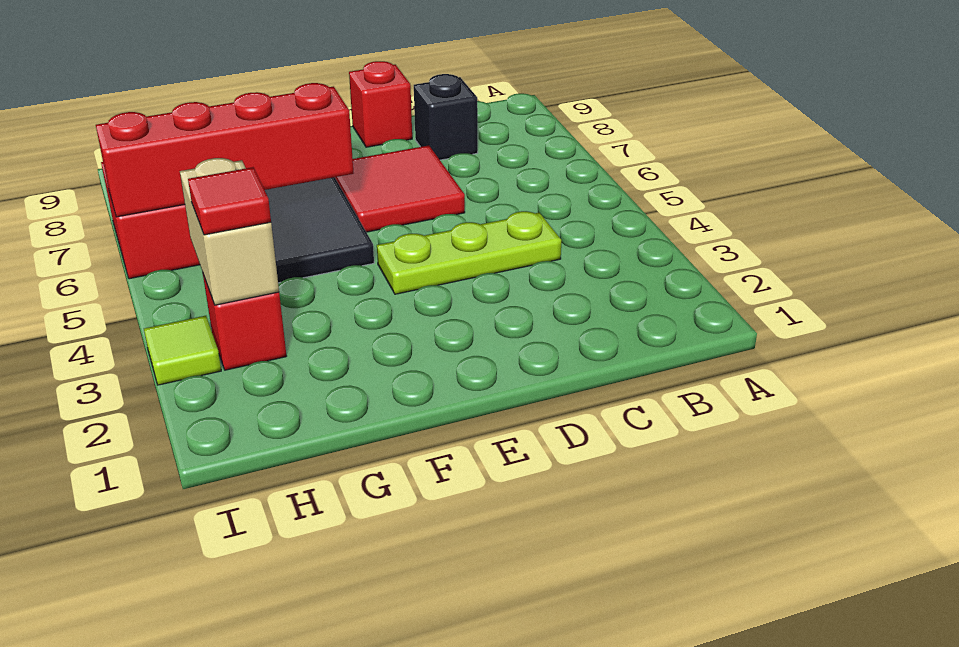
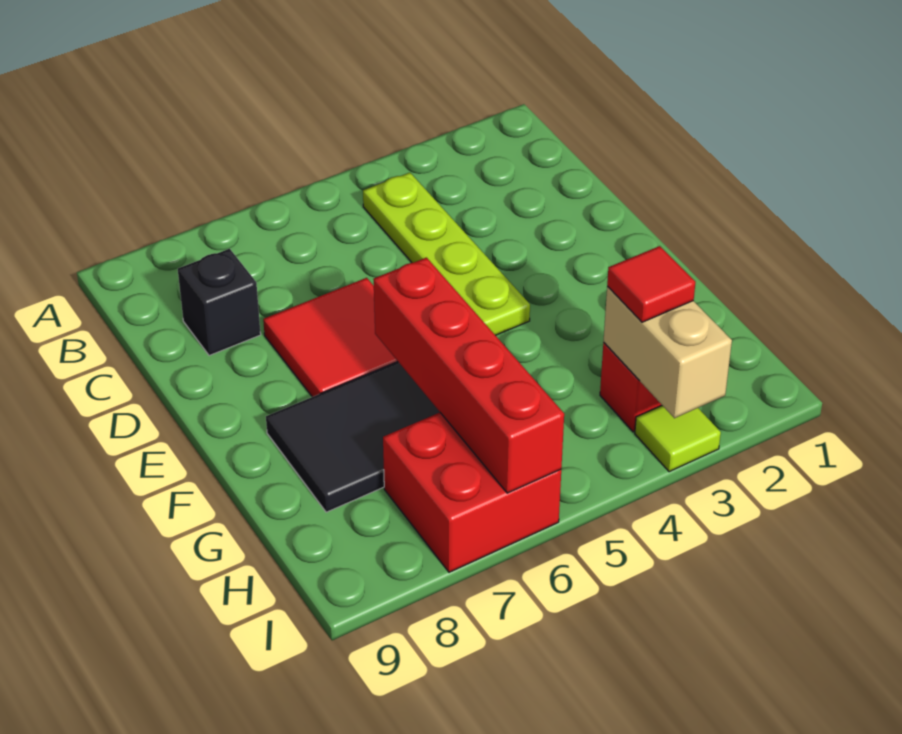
lime plate C4:E4 level 1 -> lime plate B4:E4 level 1
red brick D9 level 1 -> none
tan brick H3:H4 level 2 -> tan brick H3:I3 level 2

